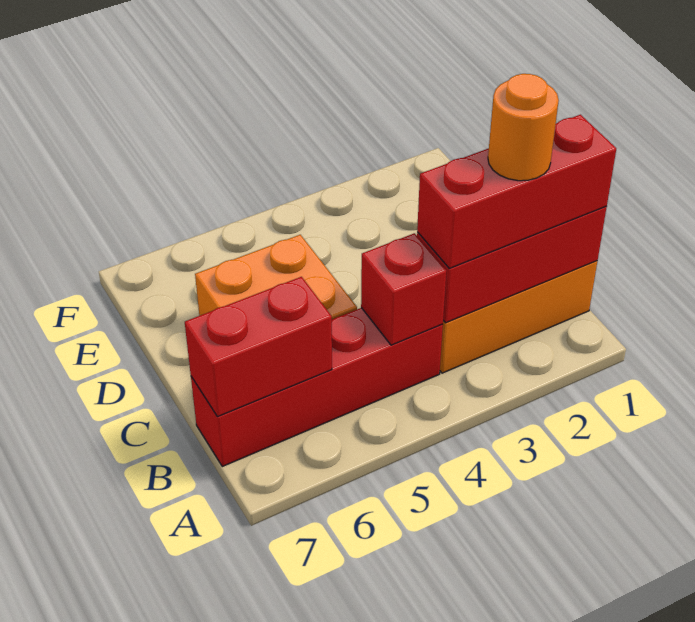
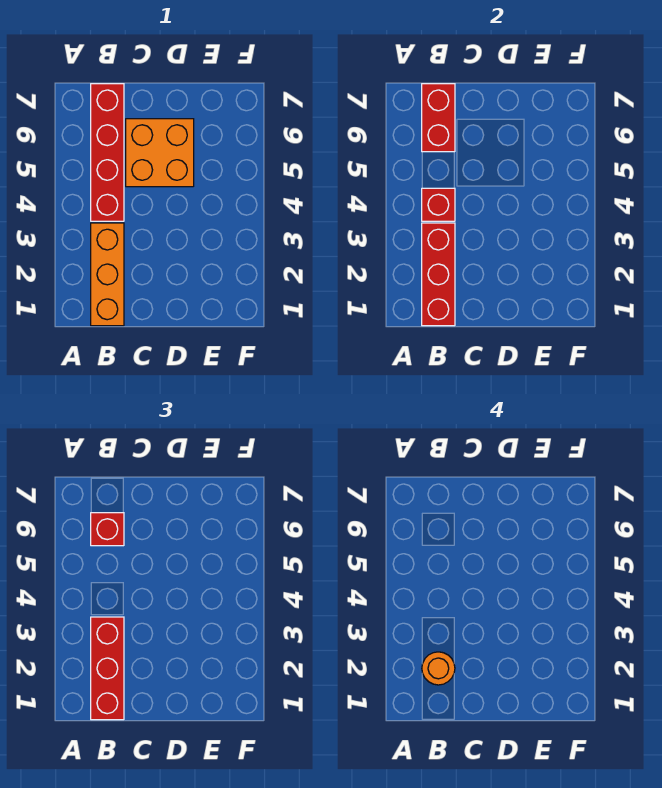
none -> red brick B6 level 3

